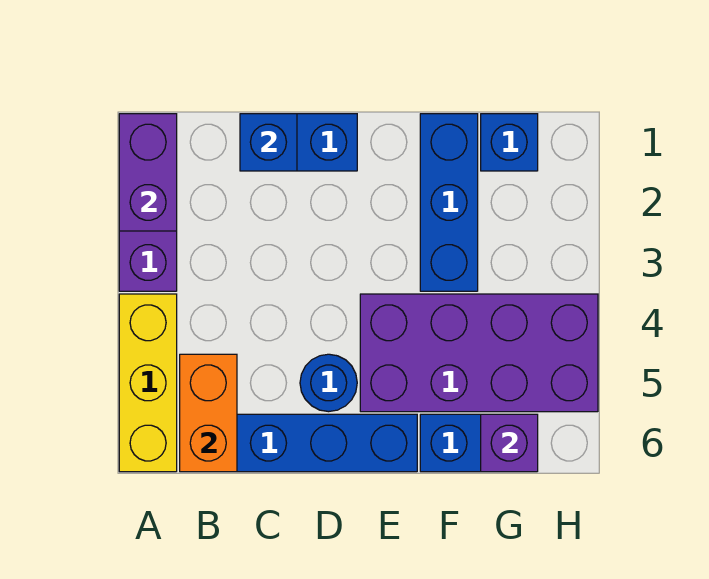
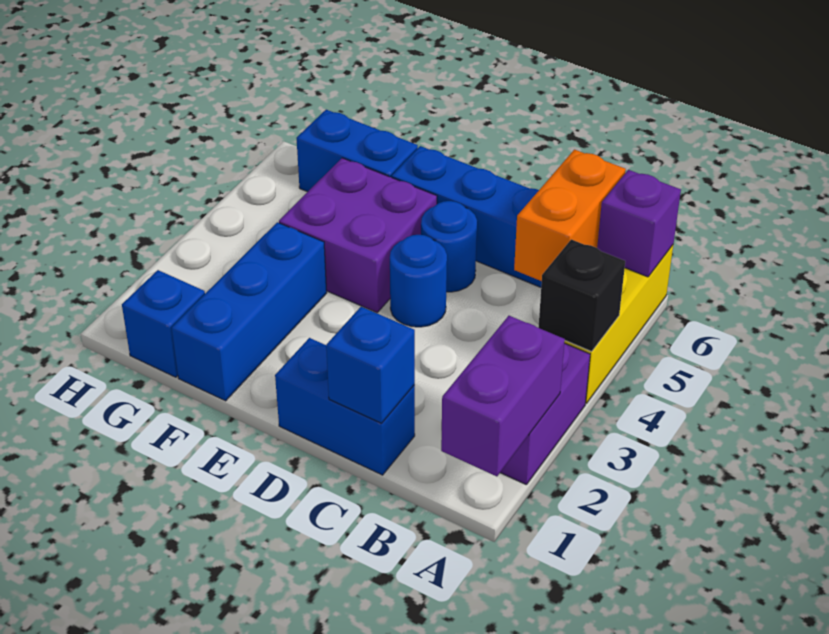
none -> black brick A4 level 2
none -> blue round brick D4 level 1
purple brick E4:H5 level 1 -> purple brick E4:F5 level 1
purple brick G6 level 2 -> purple brick A6 level 2

